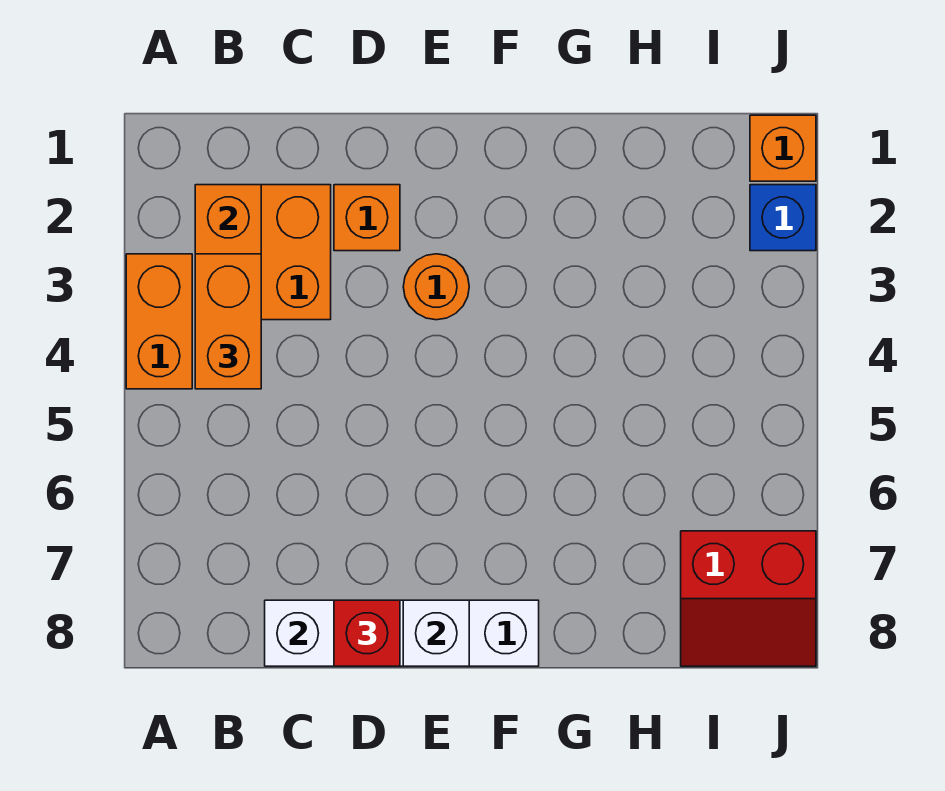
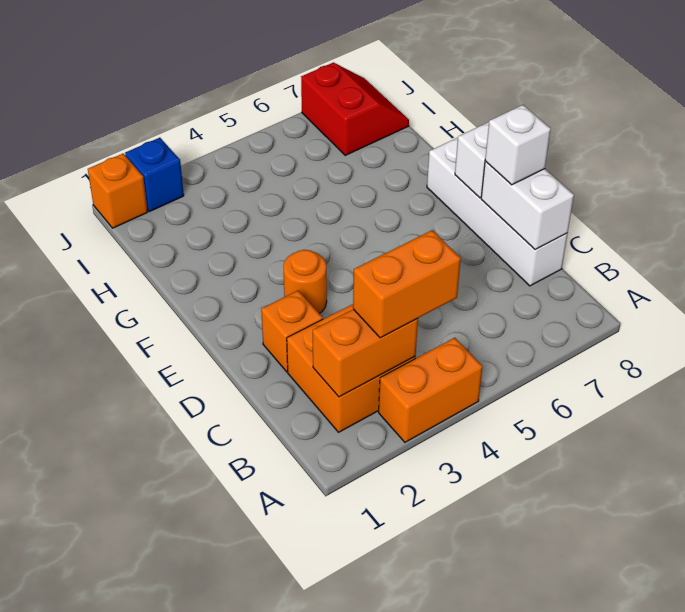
red brick D8 level 3 -> white brick D8 level 3

